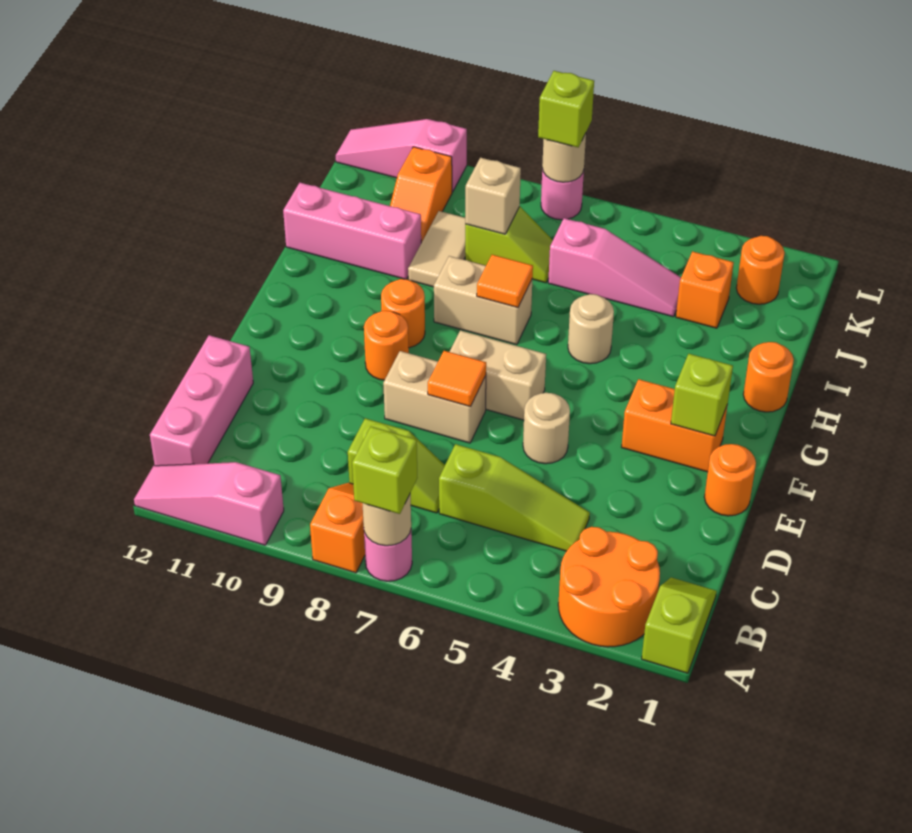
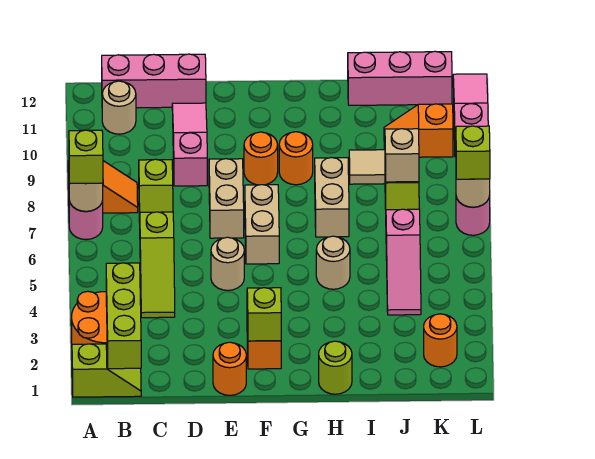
pink slope A10:A12 level 1 top 10 -> pink slope D9:D11 level 1 top 9
none -> lime brick B1:B3 level 2
none -> tan round brick B11 level 1
orange tile E7 level 2 -> none
orange round brick H1 level 1 -> lime round brick H1 level 1
orange tile H7 level 2 -> none
pink brick I10:I12 level 1 -> pink brick I12:K12 level 1
orange brick J3 level 1 -> none

